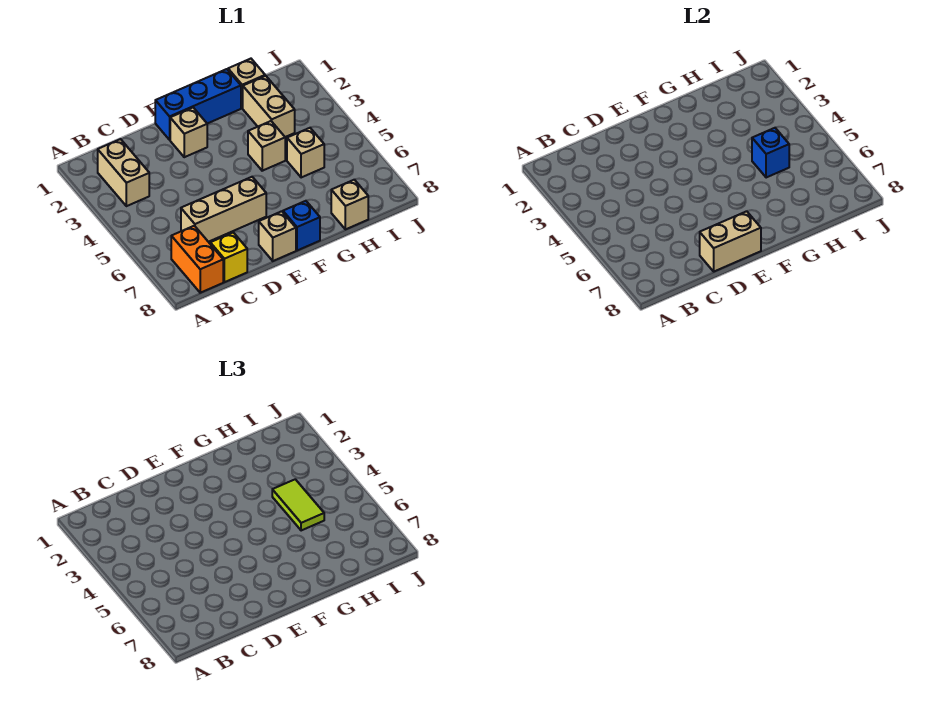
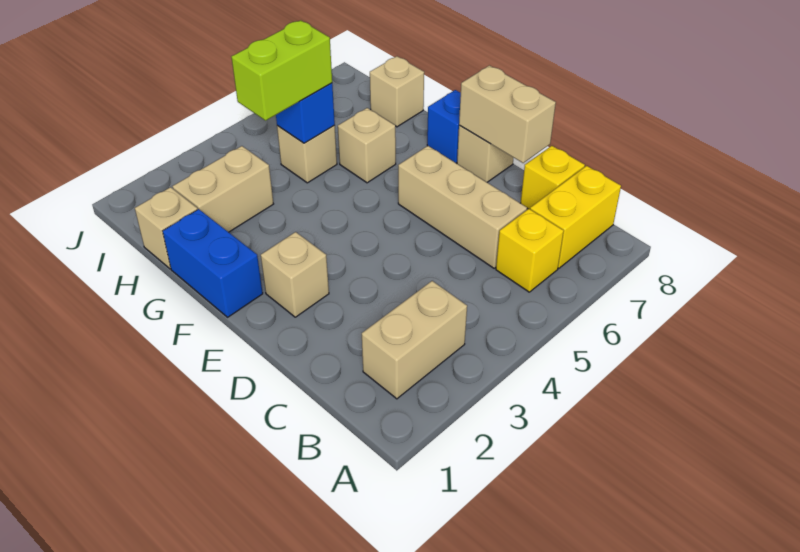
none -> yellow brick B6 level 1
orange brick B7:B8 level 1 -> yellow brick B7:B8 level 1
blue brick E1:G1 level 1 -> blue brick F1:G1 level 1
tan brick G4 level 1 -> tan brick G6 level 1
lime tile H4:H5 level 3 -> lime brick H4:H5 level 3

